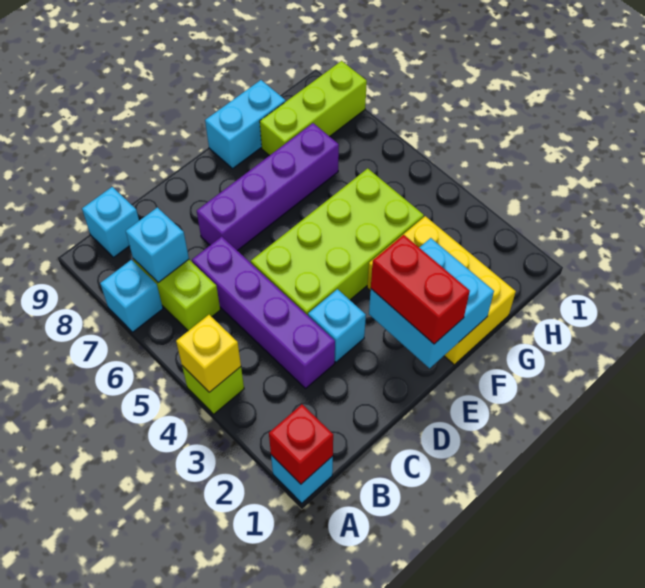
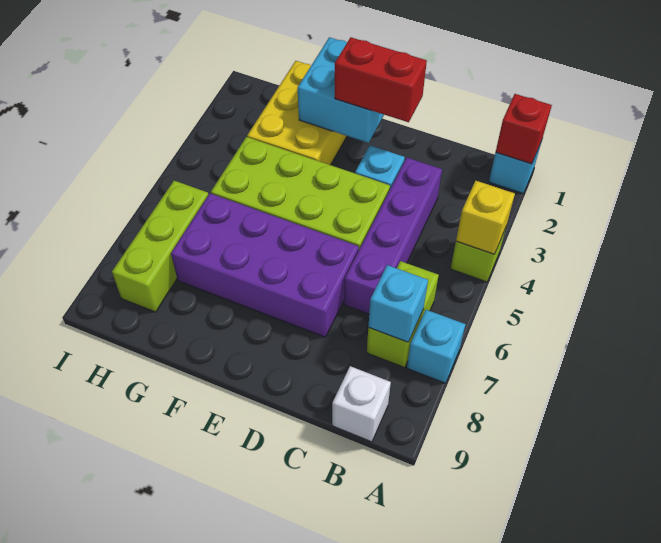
cyan brick B9 level 1 -> white brick B9 level 1
purple brick D7:G7 level 1 -> purple brick D6:G7 level 1
red brick E1:E2 level 3 -> red brick D2:E2 level 3
cyan brick F9:G9 level 1 -> none
lime brick G8:I8 level 1 -> lime brick H6:H8 level 1

